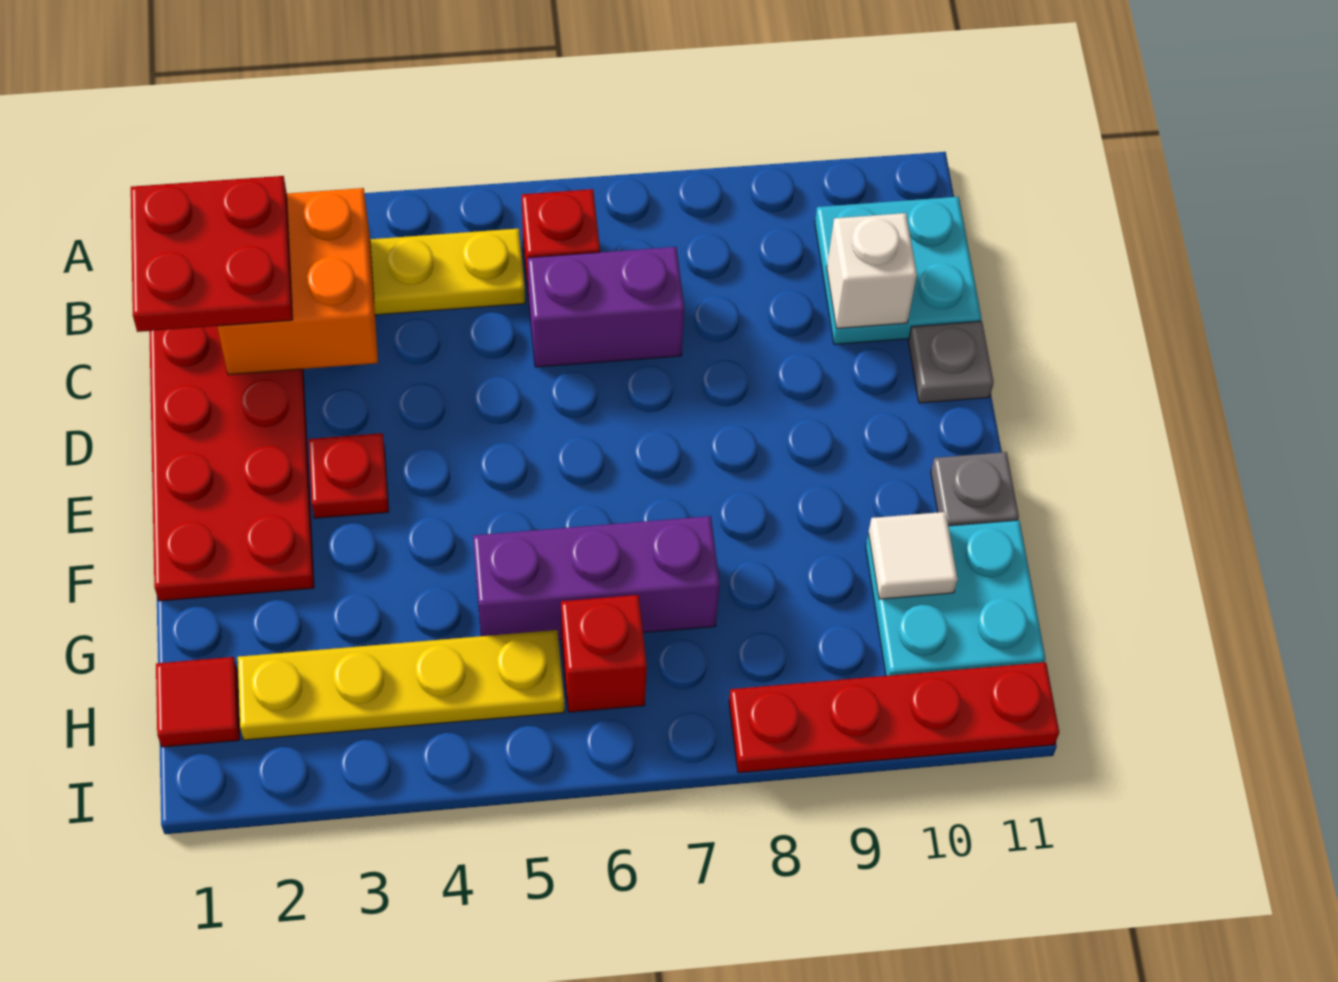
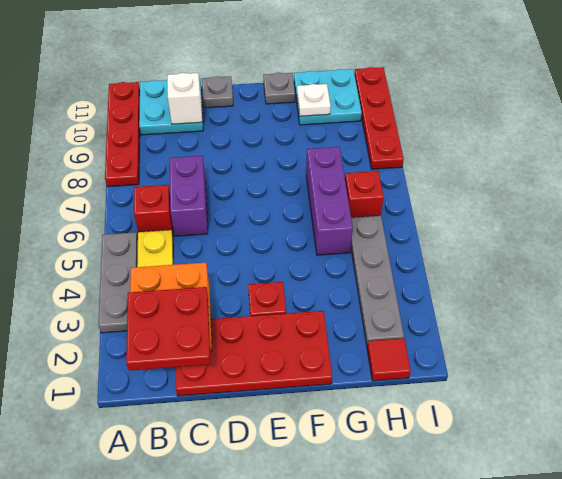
none -> grey plate A3:A5 level 1
none -> red plate A8:A11 level 1
white tile G10 level 2 -> white plate G10 level 2
yellow plate H2:H5 level 1 -> grey plate H2:H5 level 1

